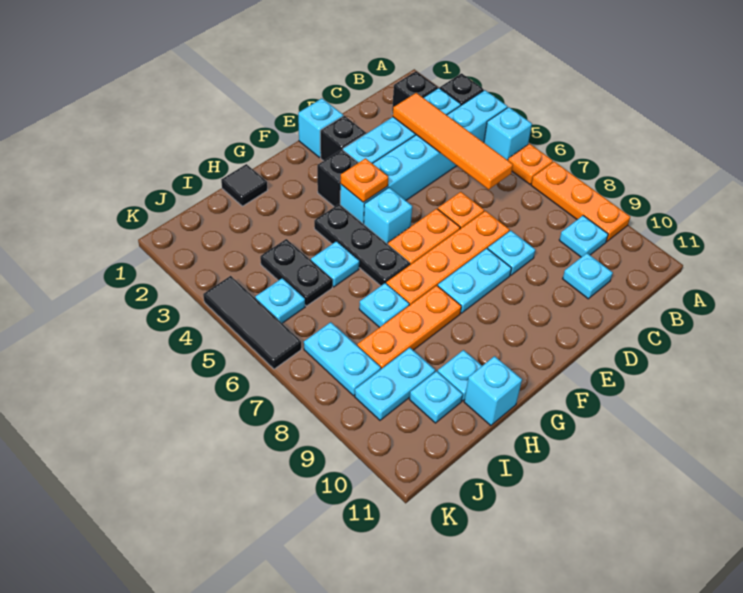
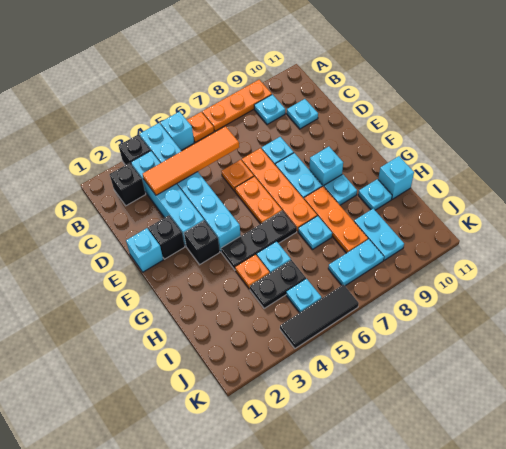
orange plate F4 level 2 -> orange plate H4 level 1
cyan brick F5 level 1 -> cyan brick F9 level 1
black tile H1 level 1 -> none
cyan plate I10 level 1 -> cyan plate G9 level 1

